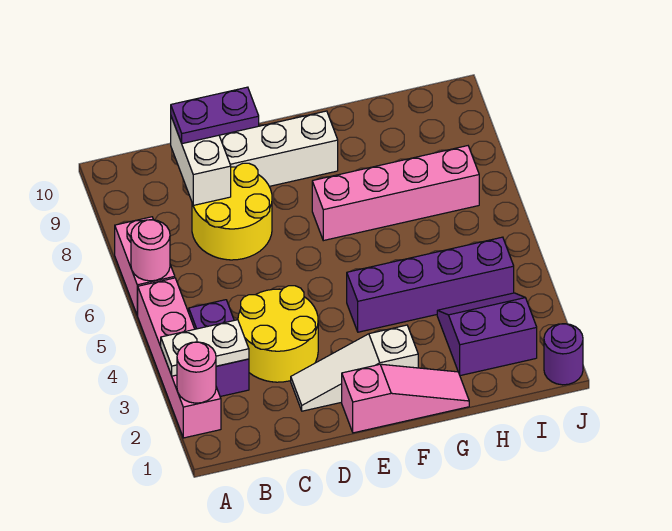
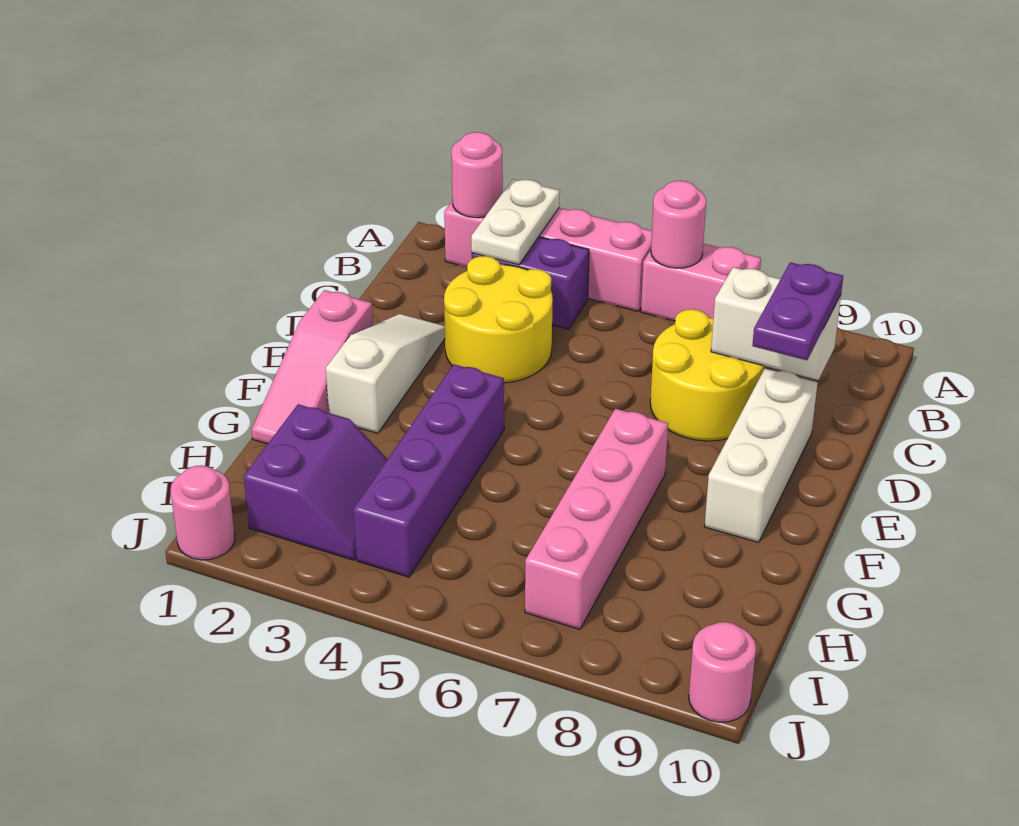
purple round brick J1 level 1 -> pink round brick J1 level 1
none -> pink round brick J10 level 1

